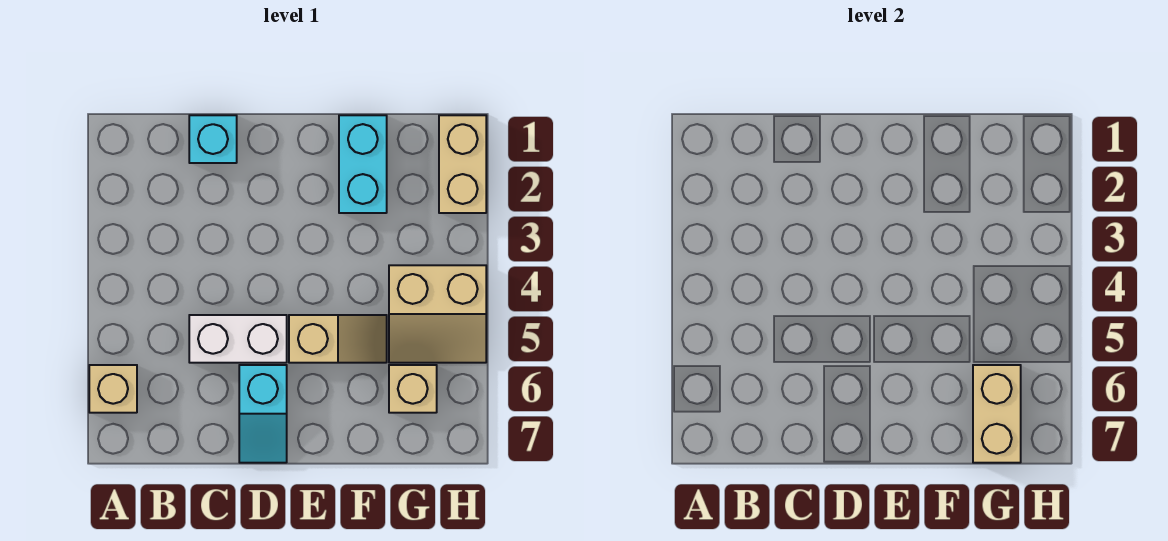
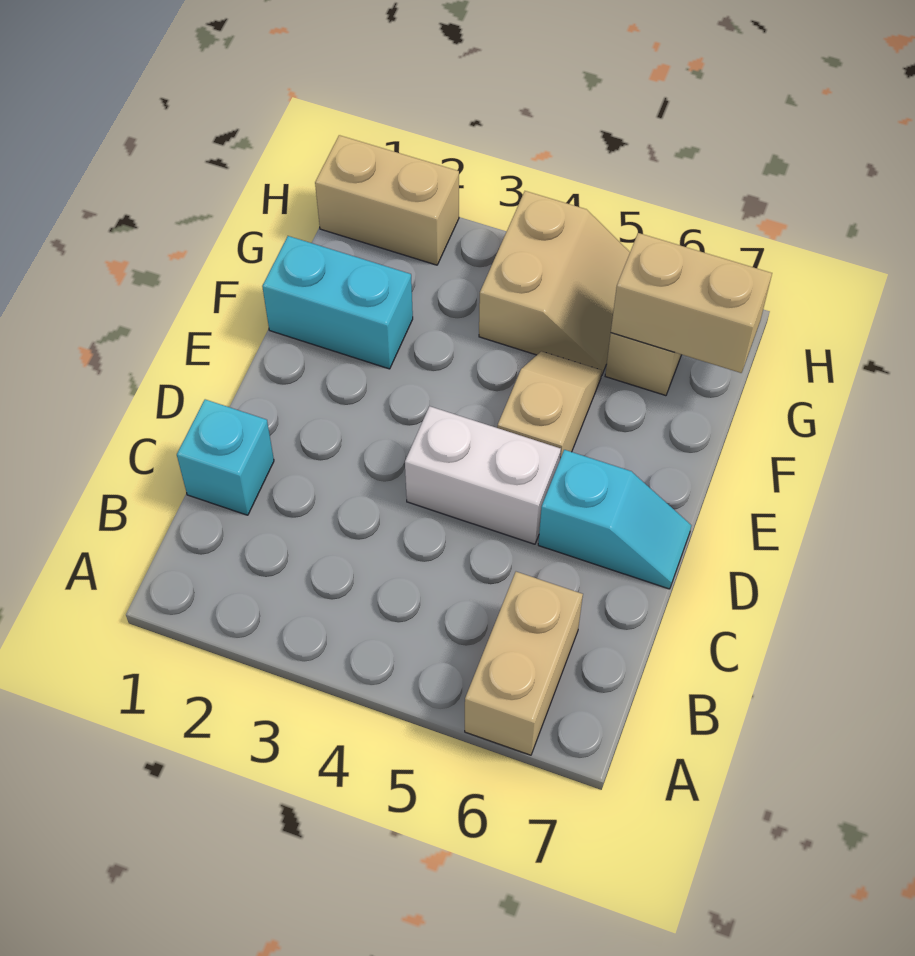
tan brick A6 level 1 -> tan brick A6:B6 level 1
white brick C5:D5 level 1 -> white brick D4:D5 level 1

